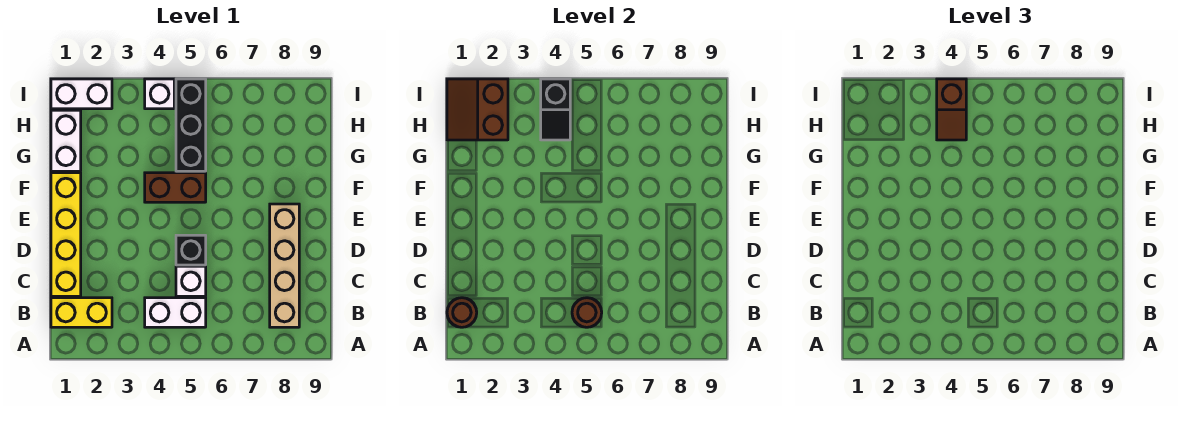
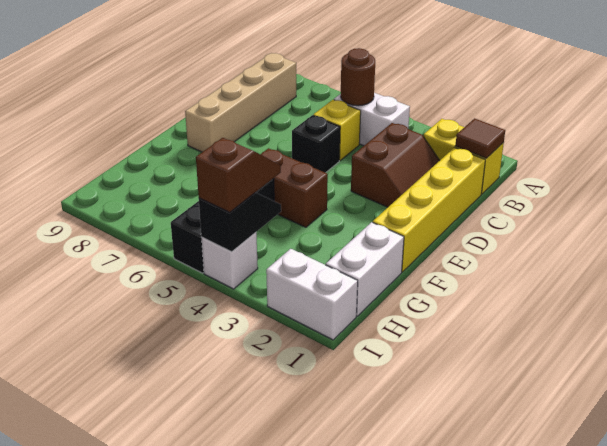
brown round brick B1 level 2 -> brown tile B1 level 2
white brick C5 level 1 -> yellow brick C5 level 1
brown slope H1:I2 level 2 top 2 -> brown slope C2:D3 level 1 top 3

